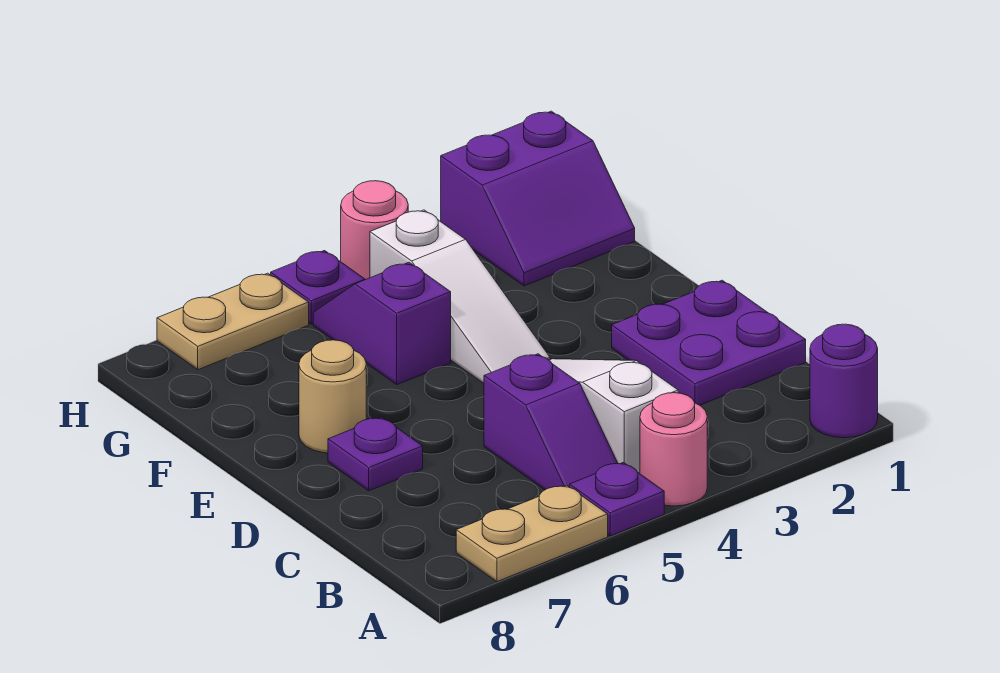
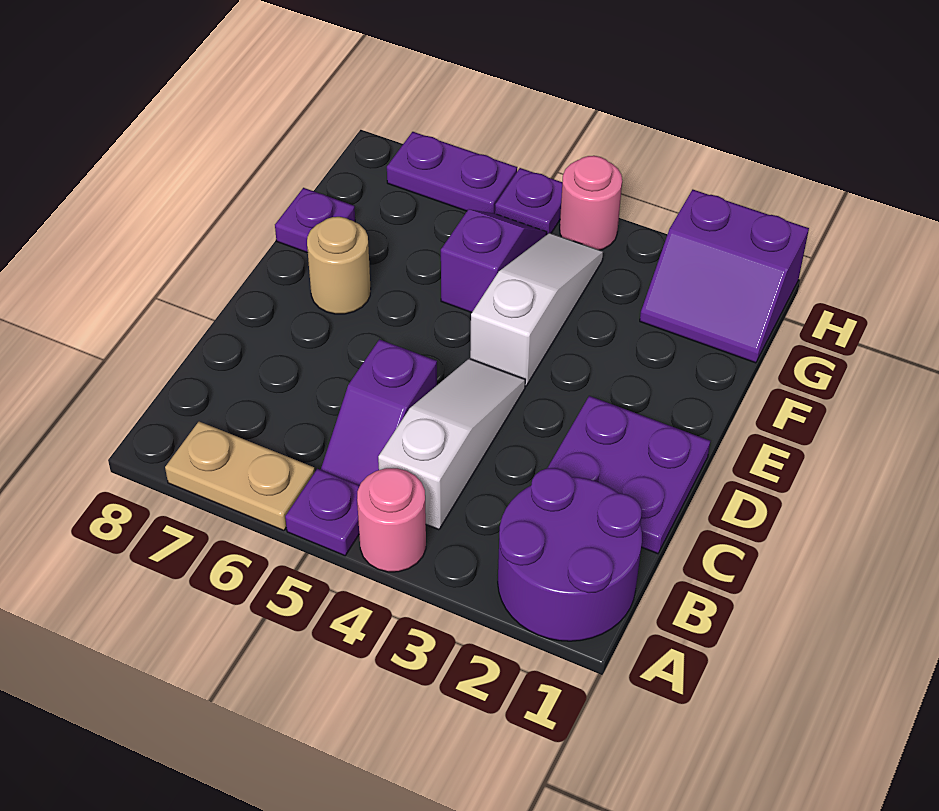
purple round brick A1 level 1 -> purple round brick A1:B2 level 1
purple plate D7 level 1 -> purple plate F8 level 1
white slope E4:G4 level 1 top G -> white slope E4:G4 level 1 top E
tan plate H6:H7 level 1 -> purple plate H6:H7 level 1

